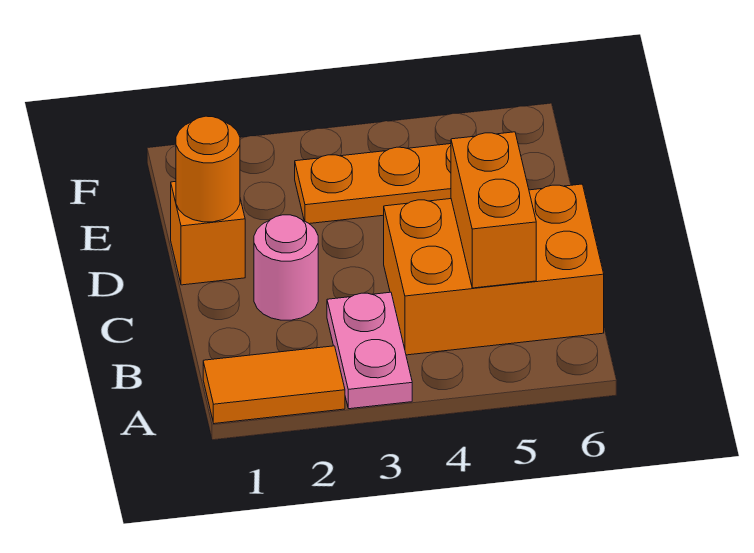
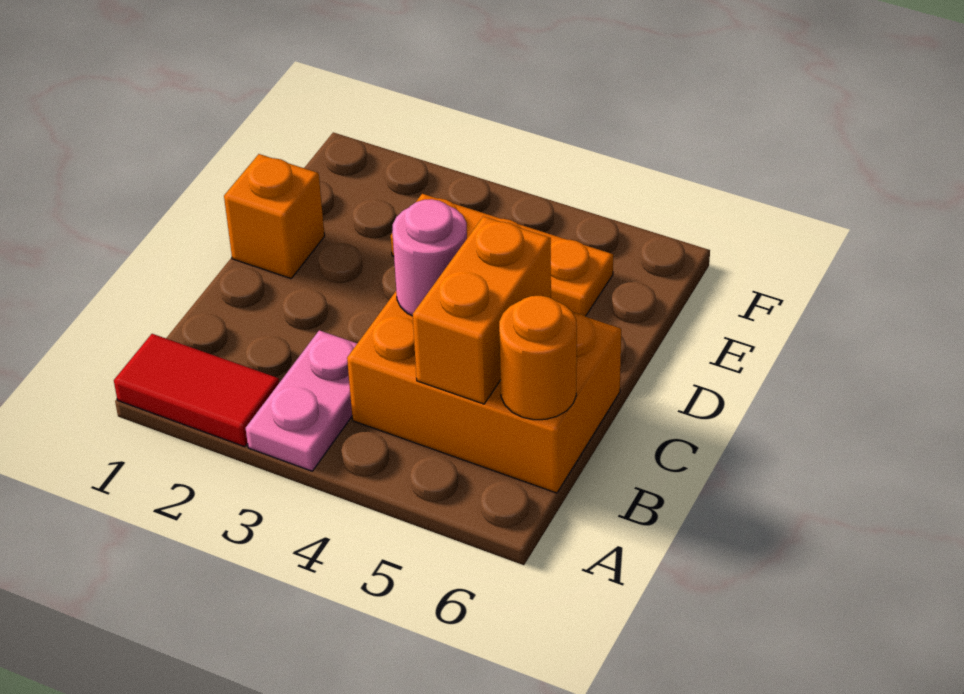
orange tile A1:A2 level 1 -> red tile A1:A2 level 1
pink round brick C2 level 1 -> pink round brick C4 level 2
orange round brick D1 level 2 -> orange round brick B6 level 2

